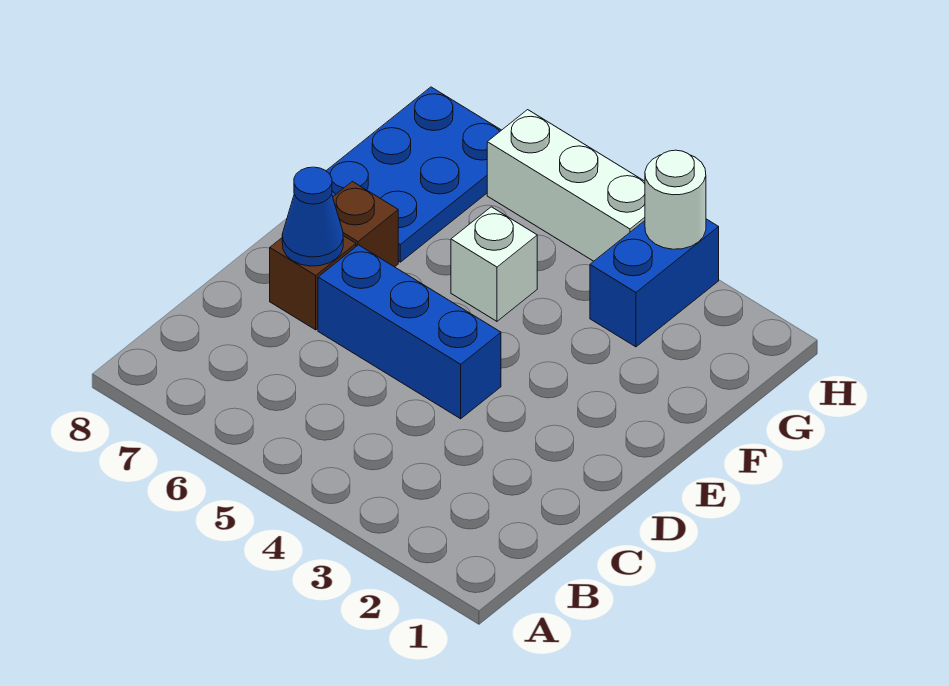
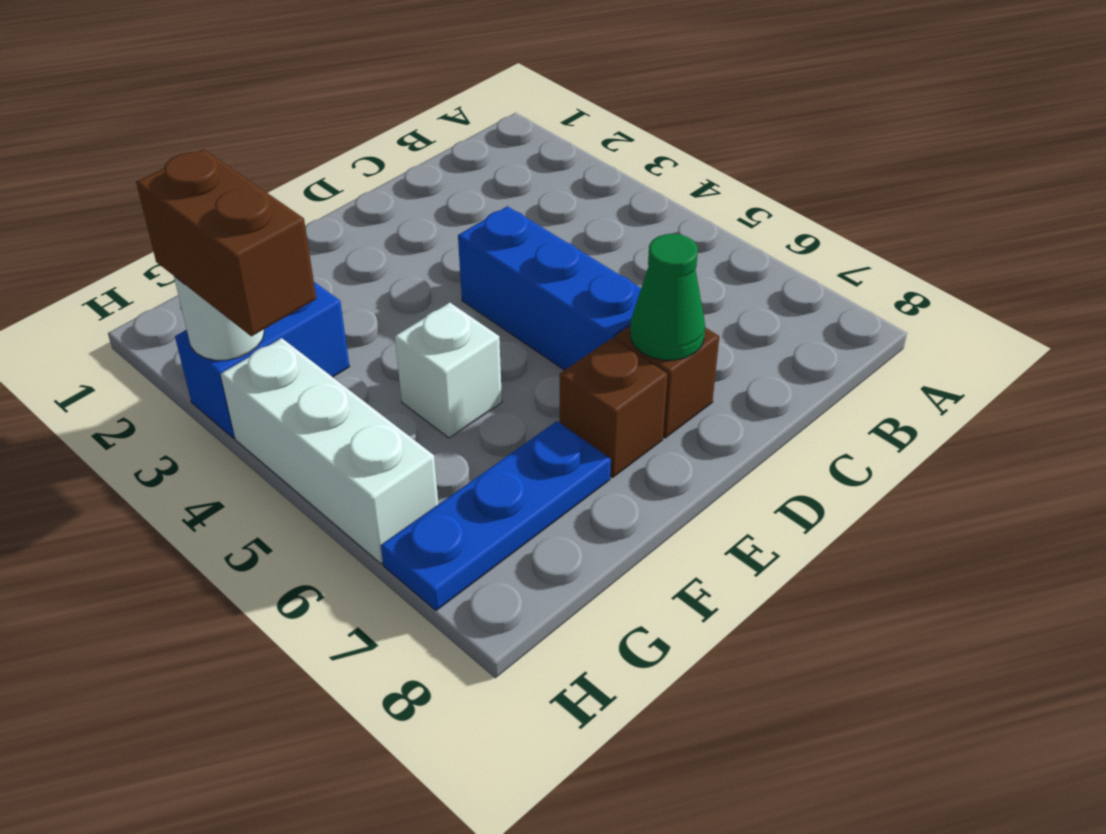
blue cone D7 level 2 -> green cone D7 level 2
blue plate F7:H8 level 1 -> blue plate F7:H7 level 1
none -> brown brick H3:H4 level 3

